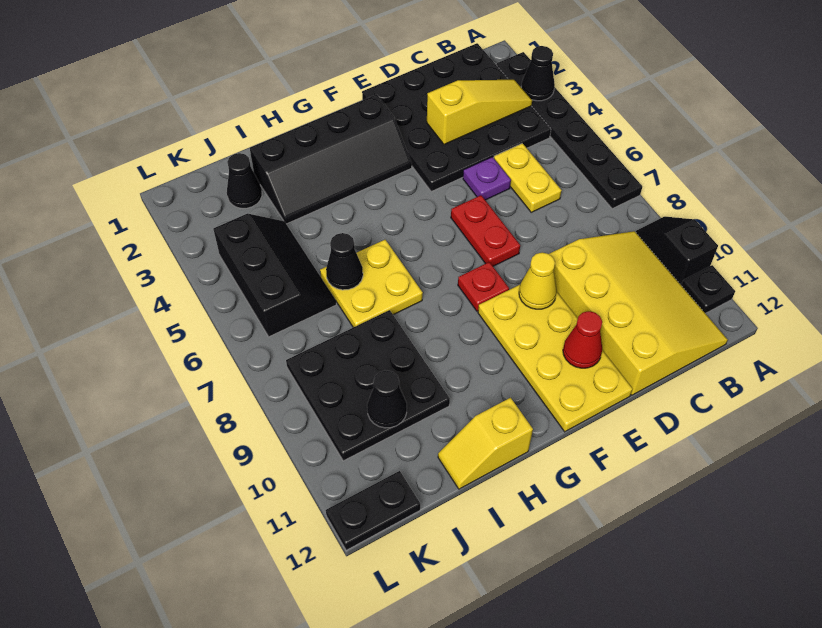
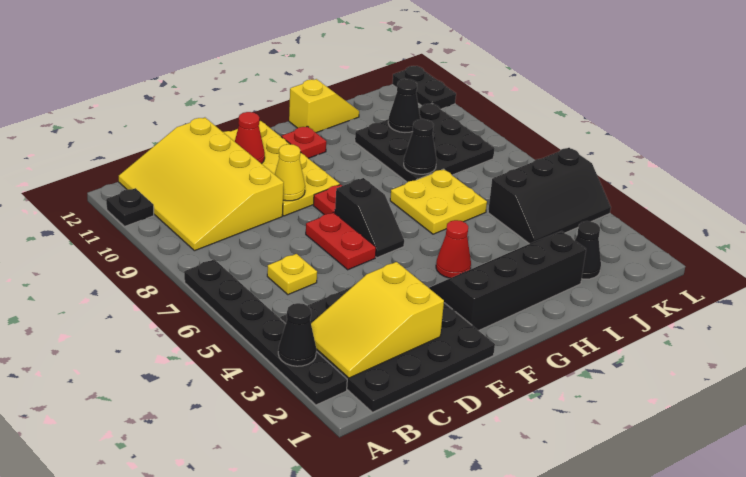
black slope A9:A10 level 1 top 10 -> black slope F6:F7 level 1 top 7
yellow slope B3:D3 level 2 top D -> yellow slope B2:D3 level 2 top D
yellow plate C5:C6 level 1 -> yellow plate C6 level 1
purple plate D5 level 1 -> none
none -> red cone G4 level 1
none -> red plate G11 level 1
black cone I6 level 2 -> black cone I8 level 2
black slope J4:K6 level 1 top K -> black slope J4:L5 level 1 top 5
black plate K12:L12 level 1 -> black plate L11:L12 level 1

